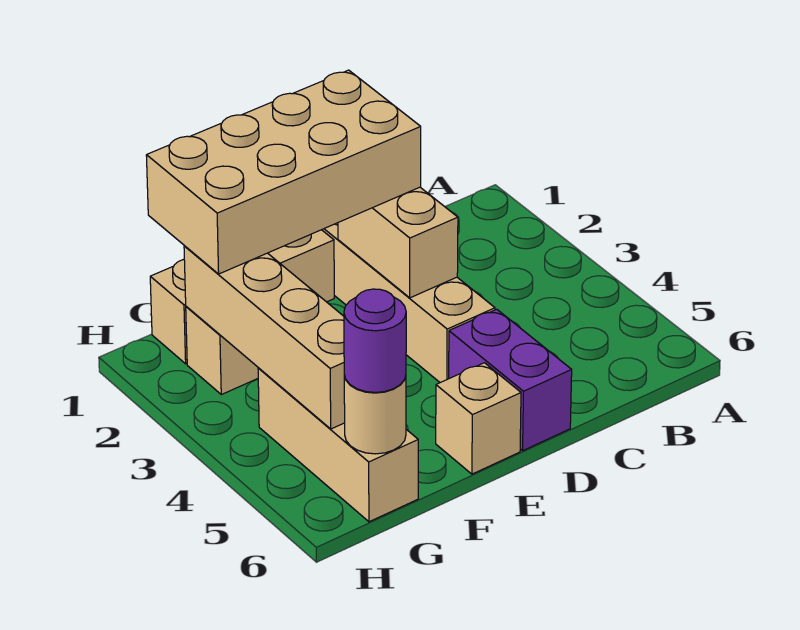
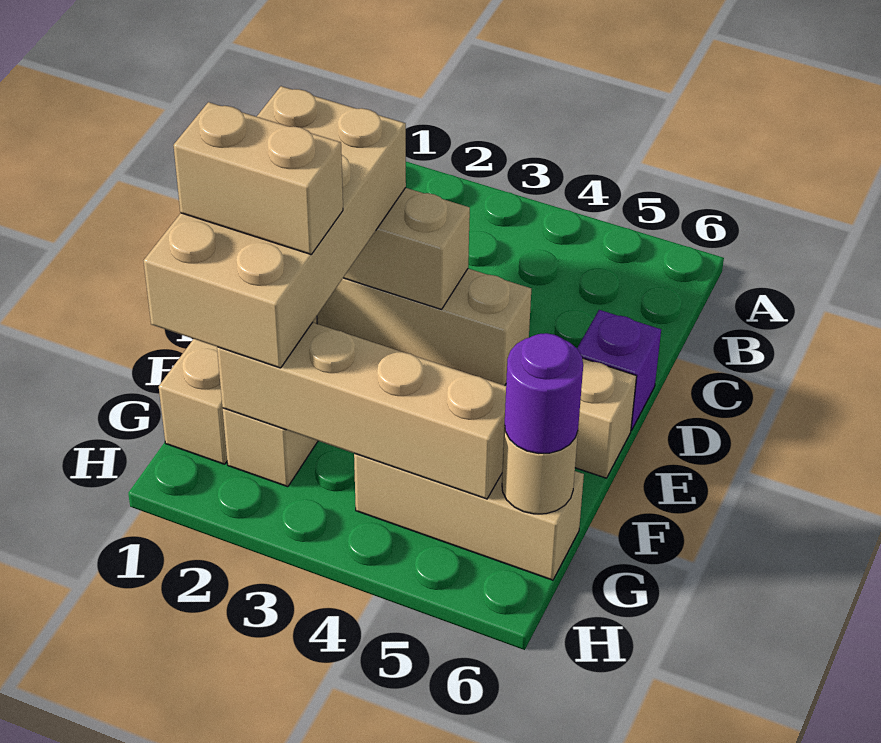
purple brick D5:D6 level 1 -> purple brick D6 level 1
none -> tan brick F1:F2 level 4

